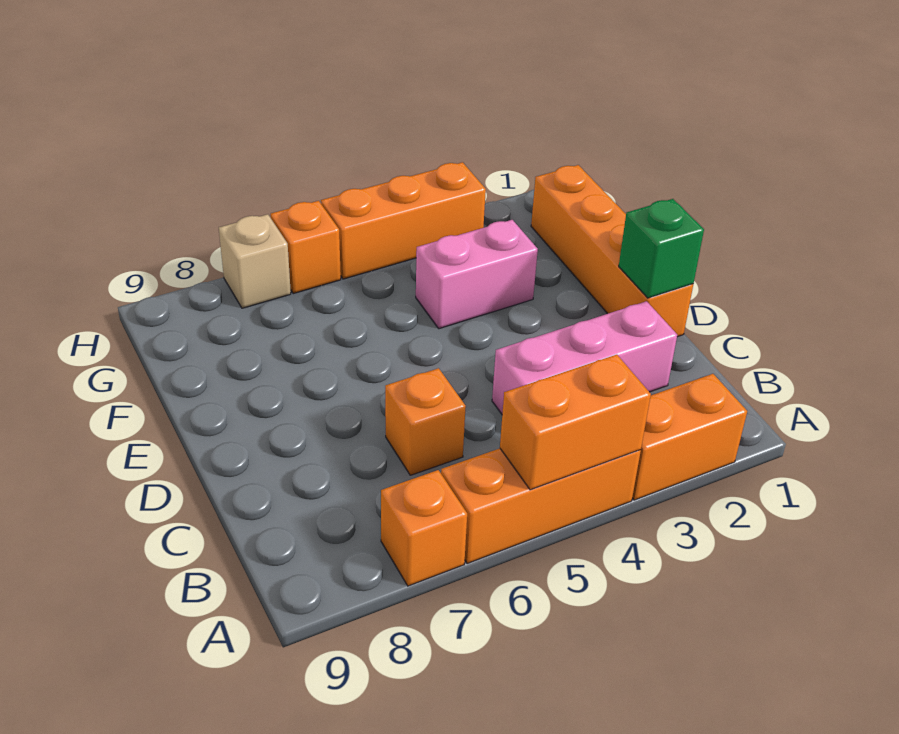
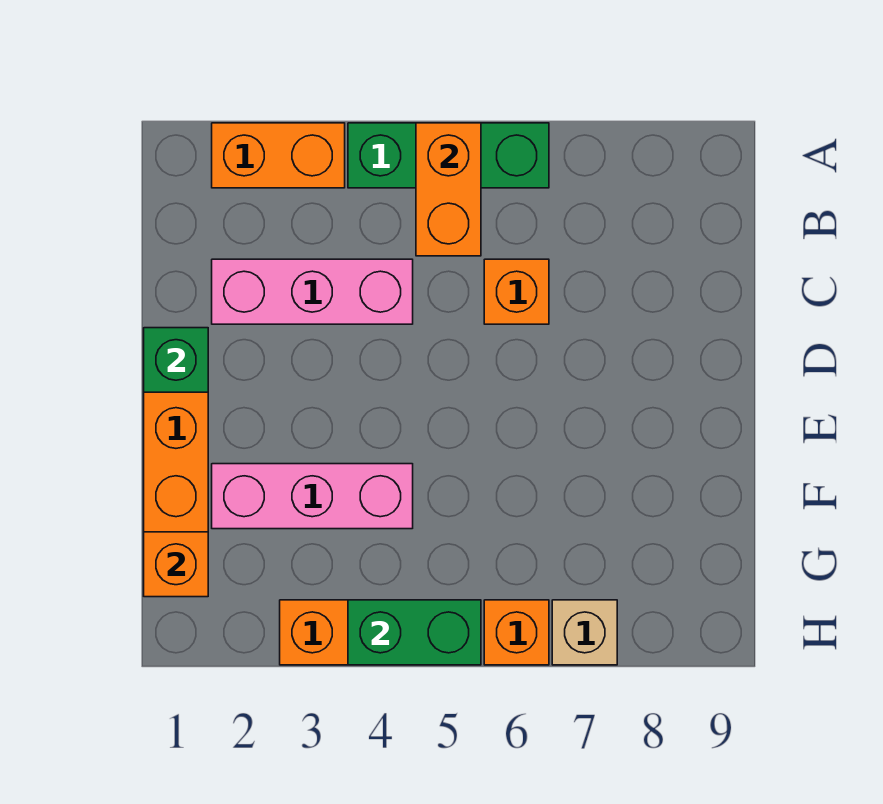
orange brick A4:A6 level 1 -> green brick A4:A6 level 1
orange brick A4:A5 level 2 -> orange brick A5:B5 level 2
orange brick A7 level 1 -> orange brick G1 level 2
pink brick F3:F4 level 1 -> pink brick F2:F4 level 1
none -> green brick H4:H5 level 2

